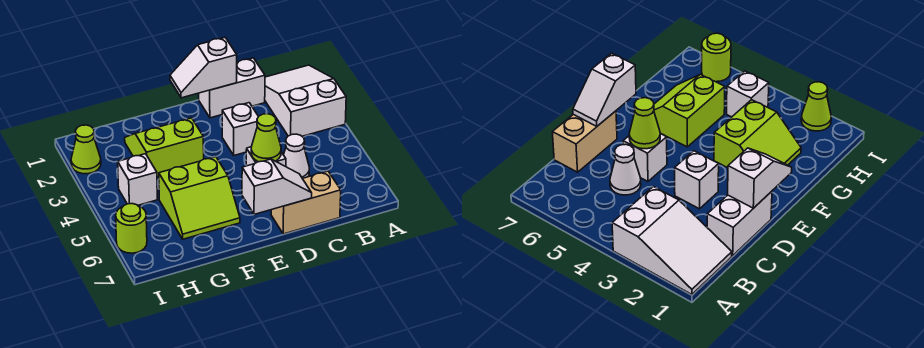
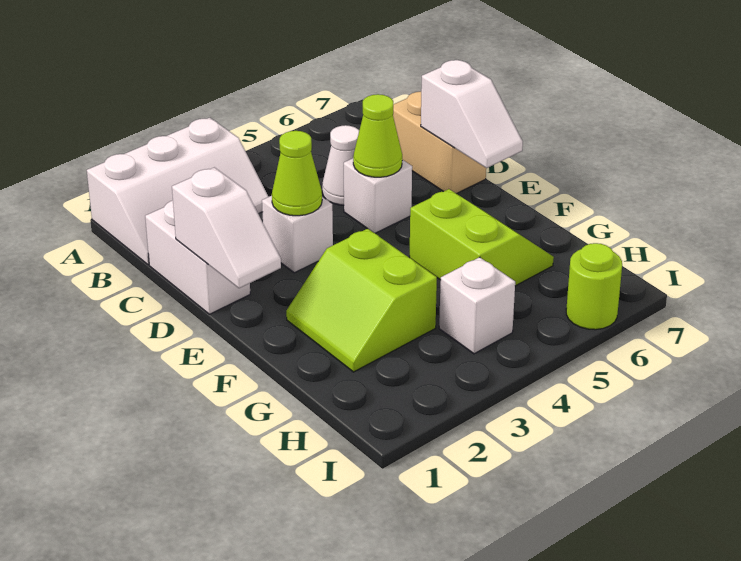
white slope A1:B3 level 1 top 3 -> white slope A1:B3 level 1 top A
white slope D7:E7 level 2 top E -> white slope D7:E7 level 2 top D
lime cone I2 level 1 -> lime cone D3 level 2

